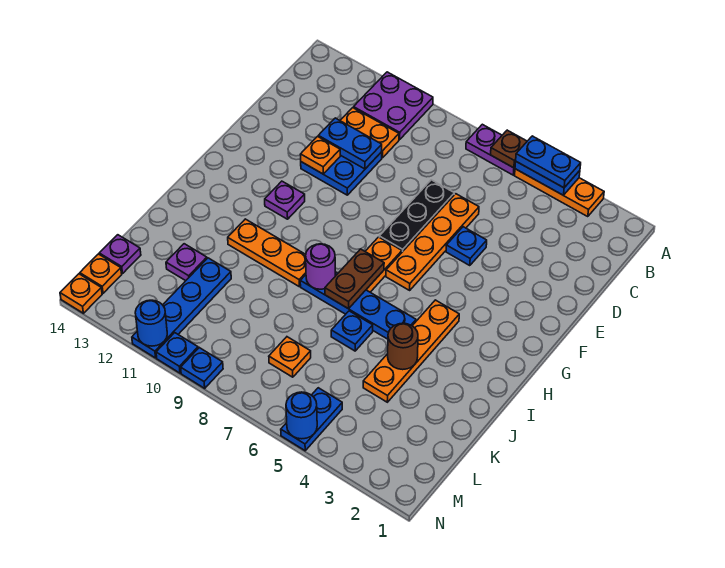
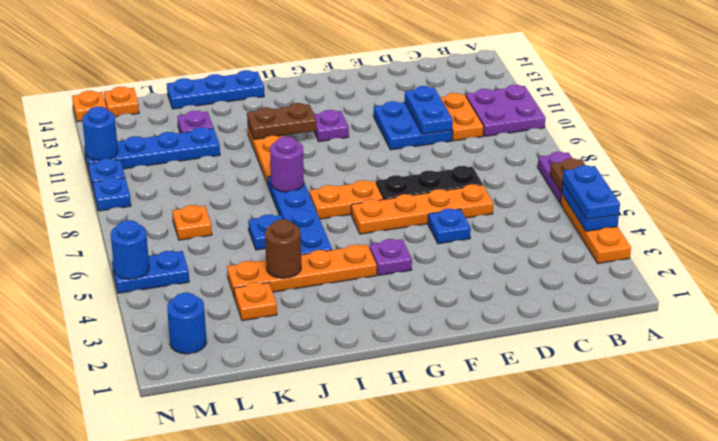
orange plate E11 level 2 -> orange plate K3 level 1
brown plate H7:I7 level 2 -> brown plate H11:I11 level 2
none -> blue plate I14:K14 level 1
purple plate L14 level 1 -> purple plate G4 level 1
none -> blue round brick M2 level 1

